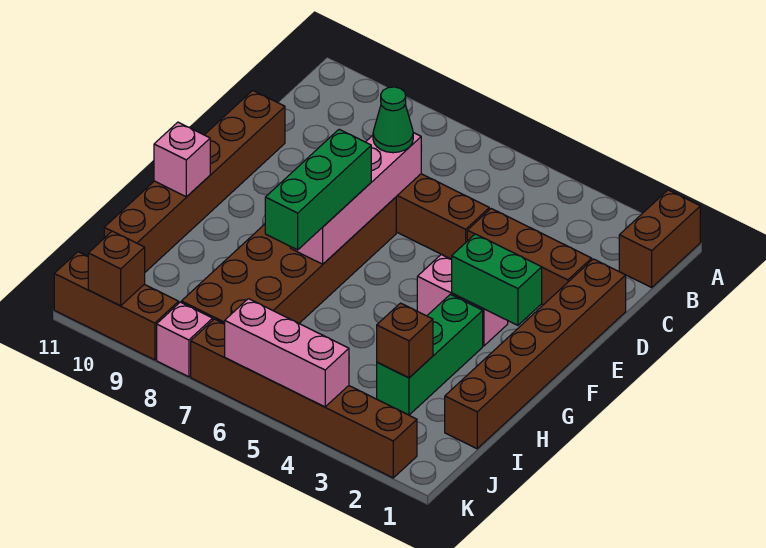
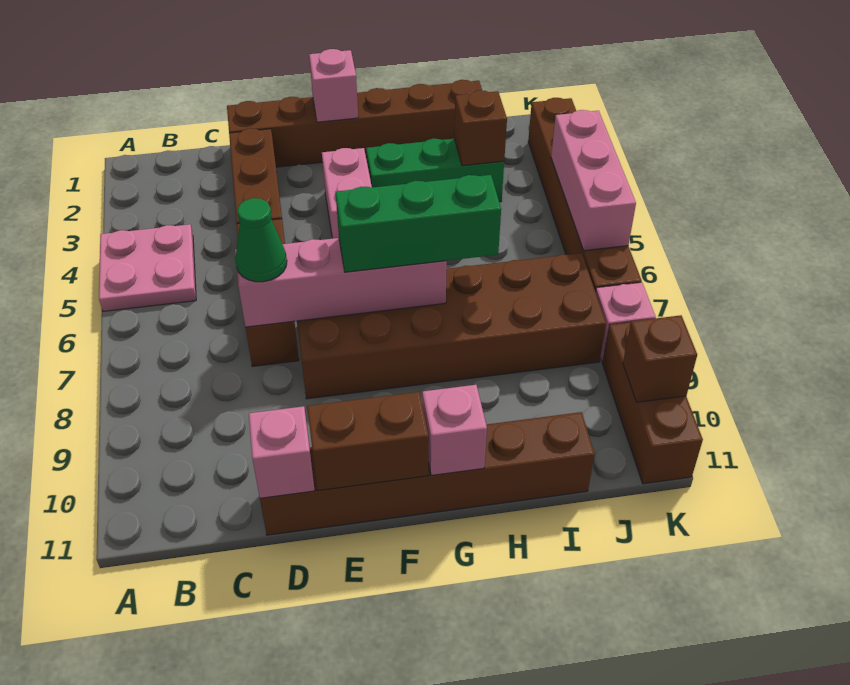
brown brick A1:B1 level 1 -> brown brick E11:F11 level 2
none -> pink plate A4:B5 level 1
none -> pink brick D11 level 2
none -> pink brick F1 level 2
green brick F2:F3 level 2 -> none

